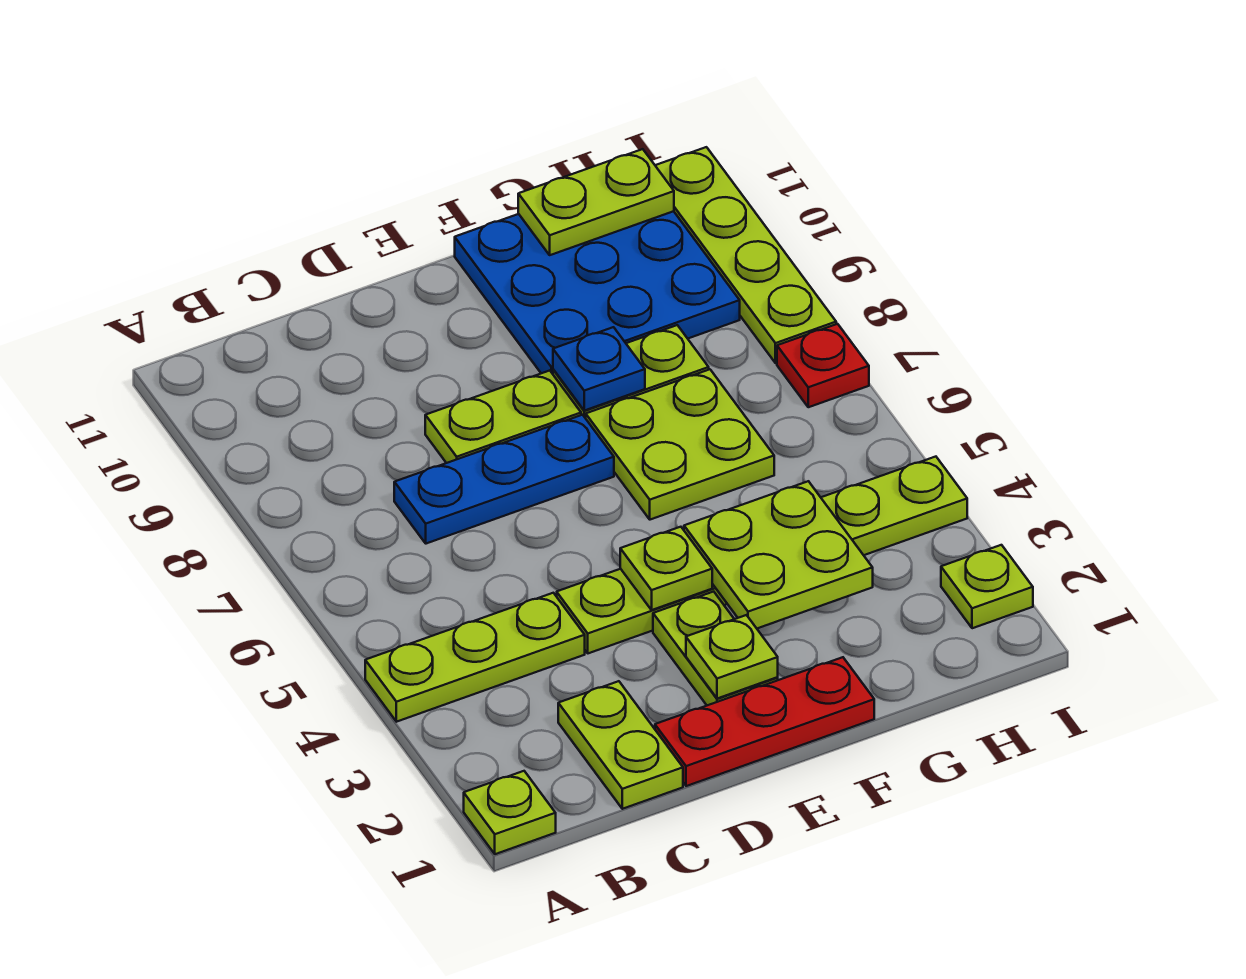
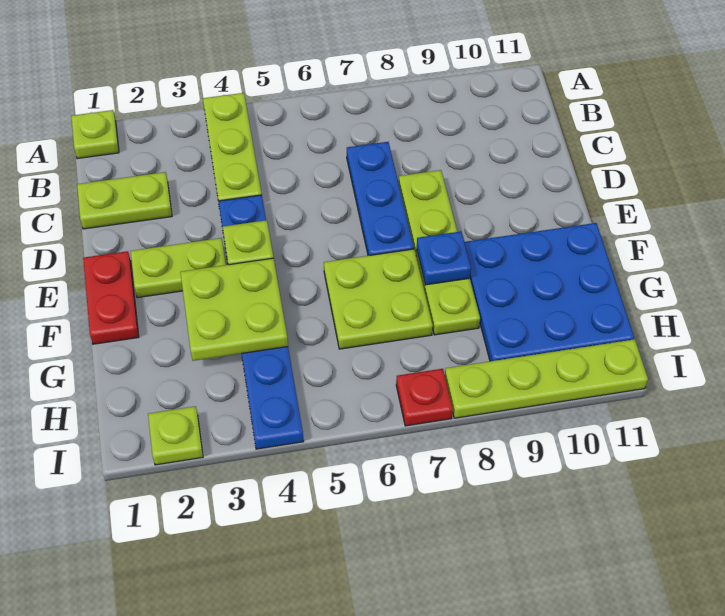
red plate D1:F1 level 1 -> red plate E1:F1 level 1
lime plate D4:I4 level 1 -> blue plate D4:I4 level 1
lime plate E2 level 2 -> none
lime plate G11:H11 level 2 -> none

